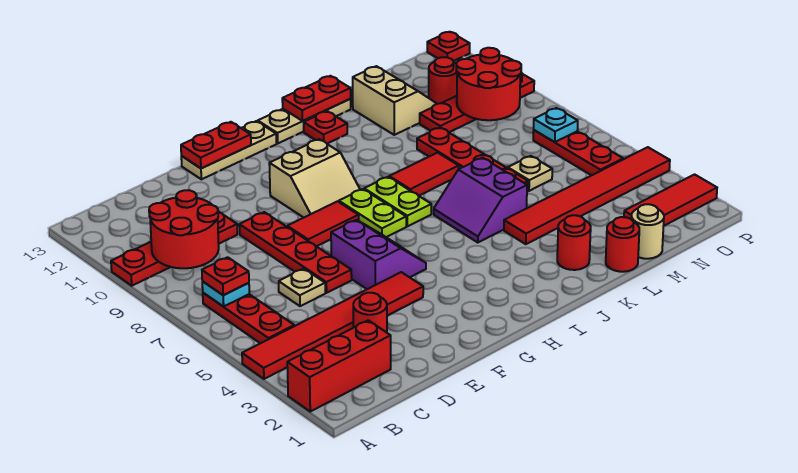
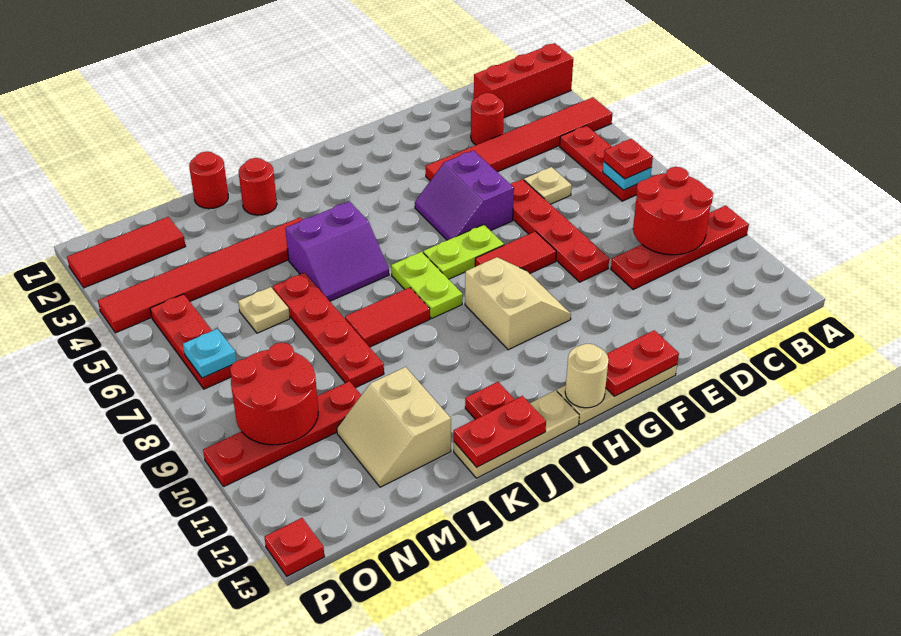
tan slope G9:H10 level 1 top 10 -> tan slope G9:H10 level 1 top H
lime plate H7:H8 level 1 -> lime plate G7:H7 level 1
purple slope J5:K6 level 1 top K -> purple slope J5:K6 level 1 top 5
tan round brick M1 level 1 -> tan round brick H13 level 2
red round brick N11 level 1 -> none

